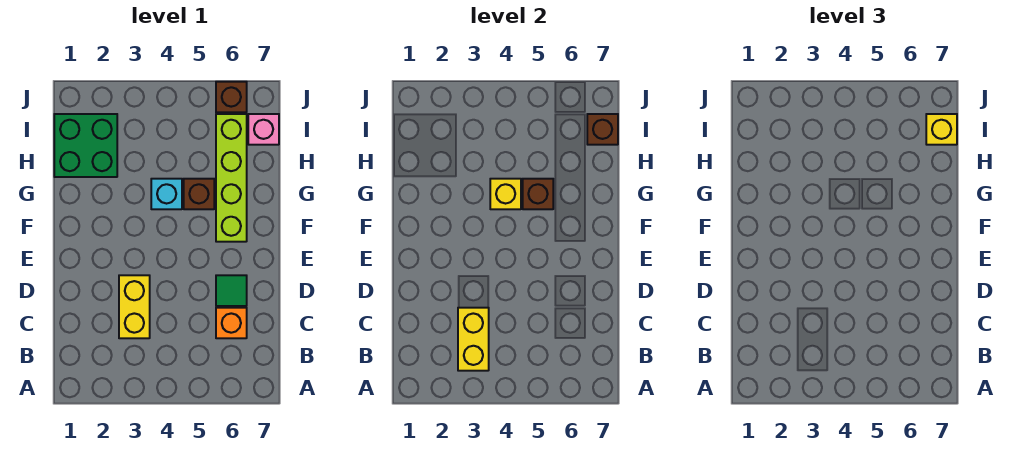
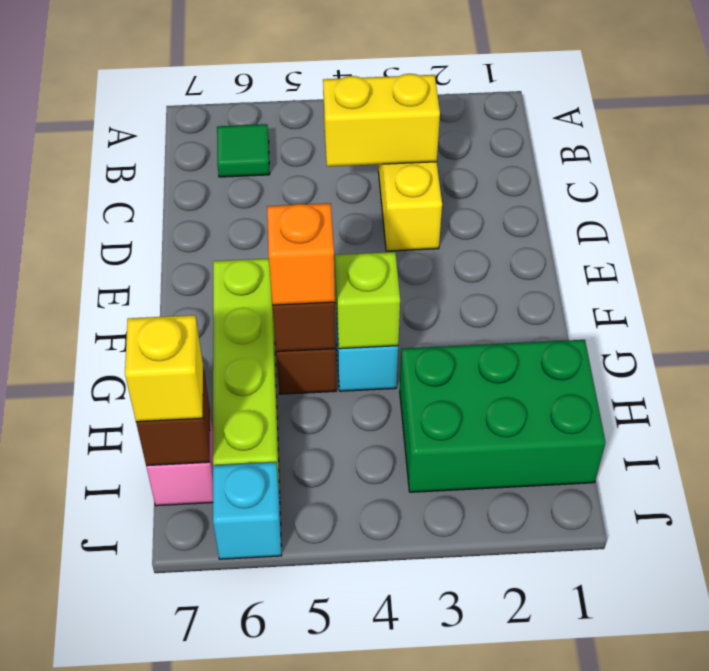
yellow brick B3:C3 level 2 -> yellow brick C3:C4 level 2
orange brick C6 level 1 -> orange brick G5 level 3
green tile D6 level 1 -> green tile B6 level 1
yellow brick G4 level 2 -> lime brick G4 level 2
green brick H1:I2 level 1 -> green brick H1:I3 level 1
brown brick J6 level 1 -> cyan brick J6 level 1

